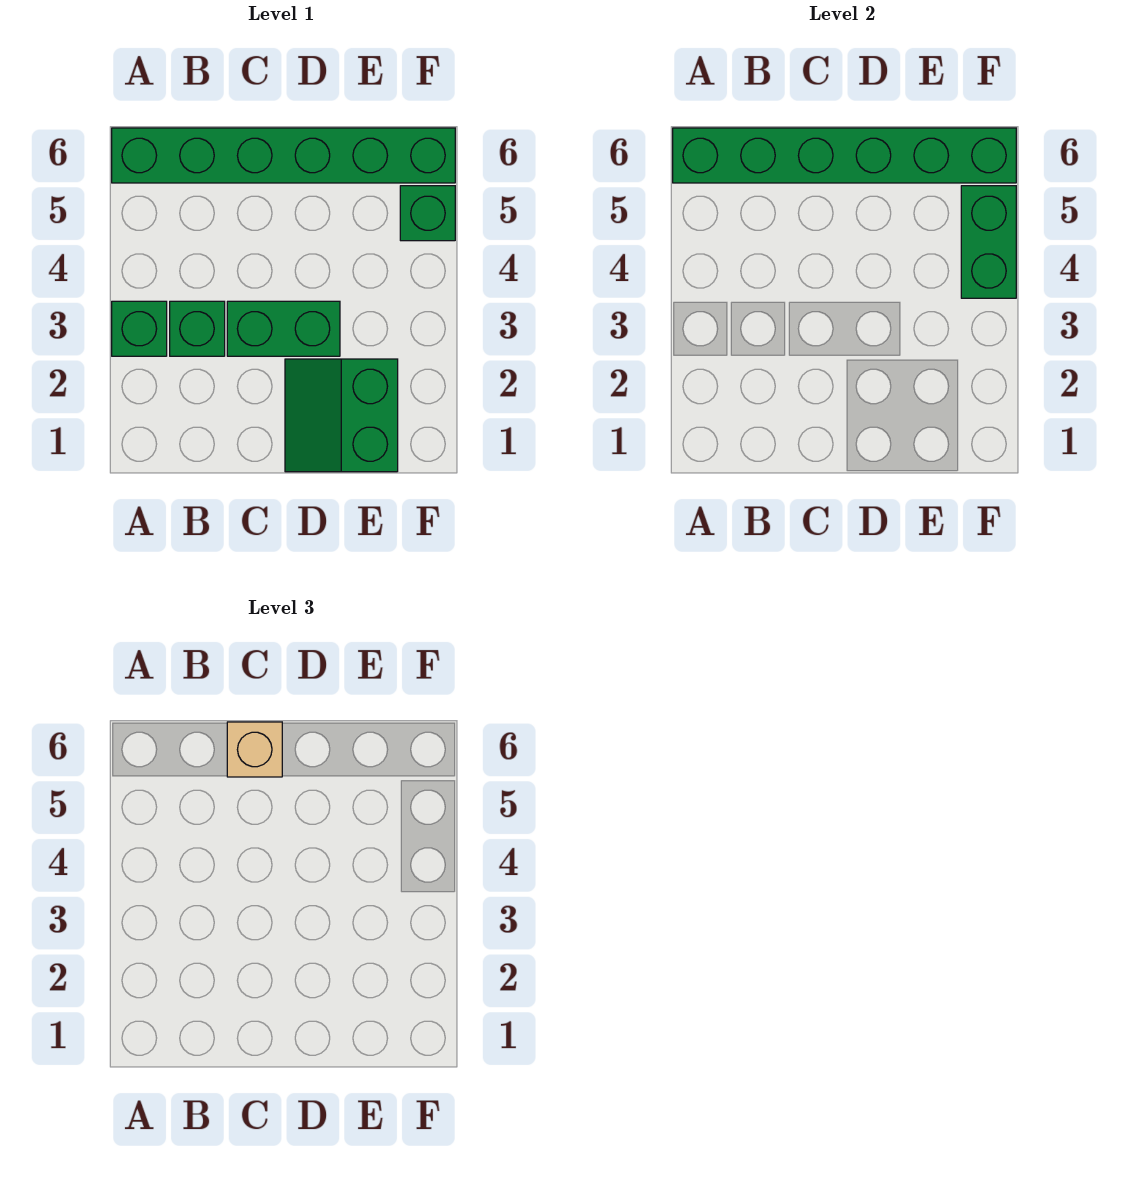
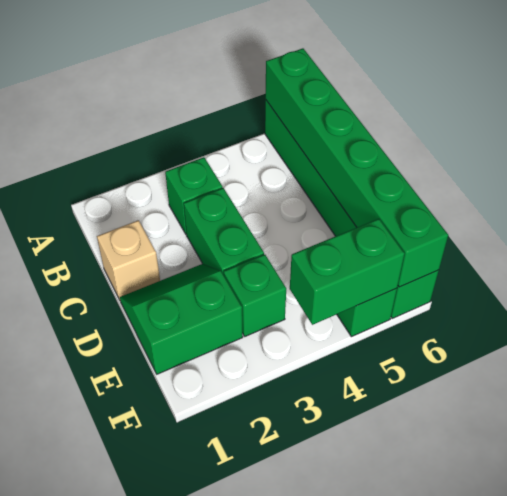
green brick A3 level 1 -> green brick E3 level 1
tan brick C6 level 3 -> tan brick C1 level 1

